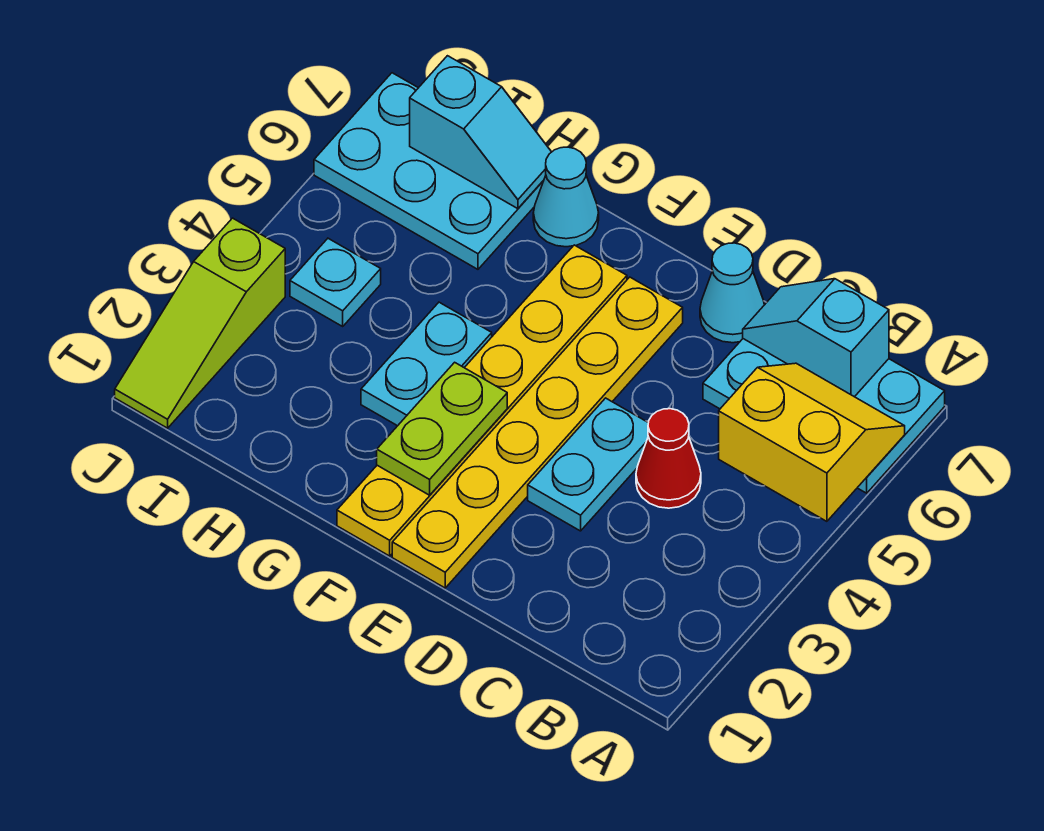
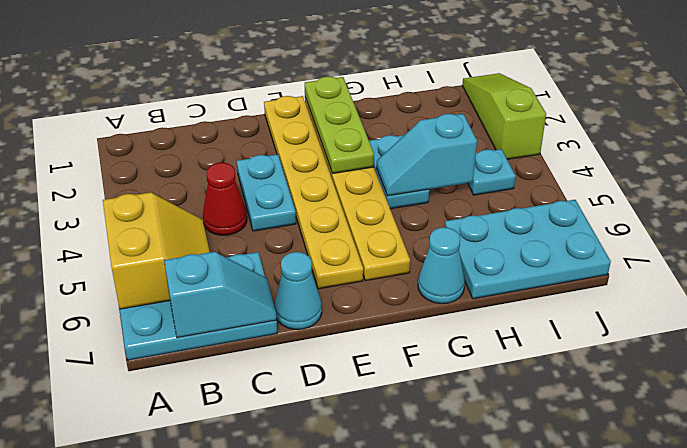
yellow slope A5:B6 level 2 top 5 -> yellow slope A5:B6 level 2 top A
lime plate F2:F3 level 2 -> lime plate F1:F3 level 2
cyan slope H7:I7 level 2 top I -> cyan slope G4:H4 level 2 top H

